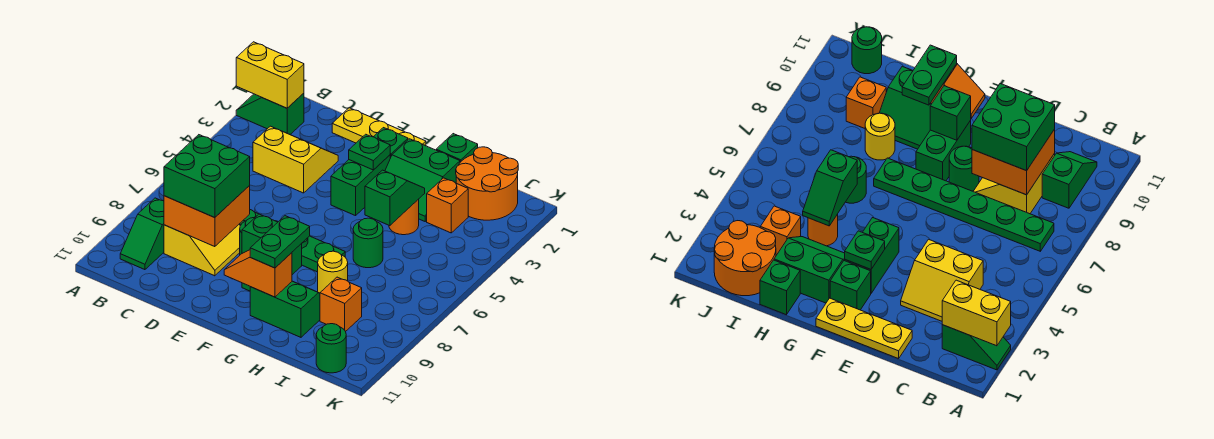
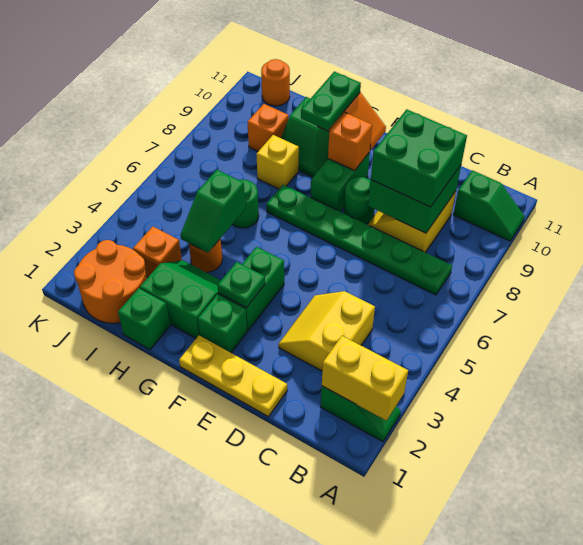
green slope B9:B10 level 1 top 9 -> green slope A10:B10 level 1 top B
yellow slope C3:D4 level 1 top 4 -> yellow slope C3:D4 level 1 top C
orange brick C8:D9 level 2 -> green brick C8:D9 level 2
green brick F9 level 2 -> orange brick F9 level 2
yellow round brick H8 level 1 -> yellow brick H8 level 1
green round brick J11 level 1 -> orange round brick J11 level 1

